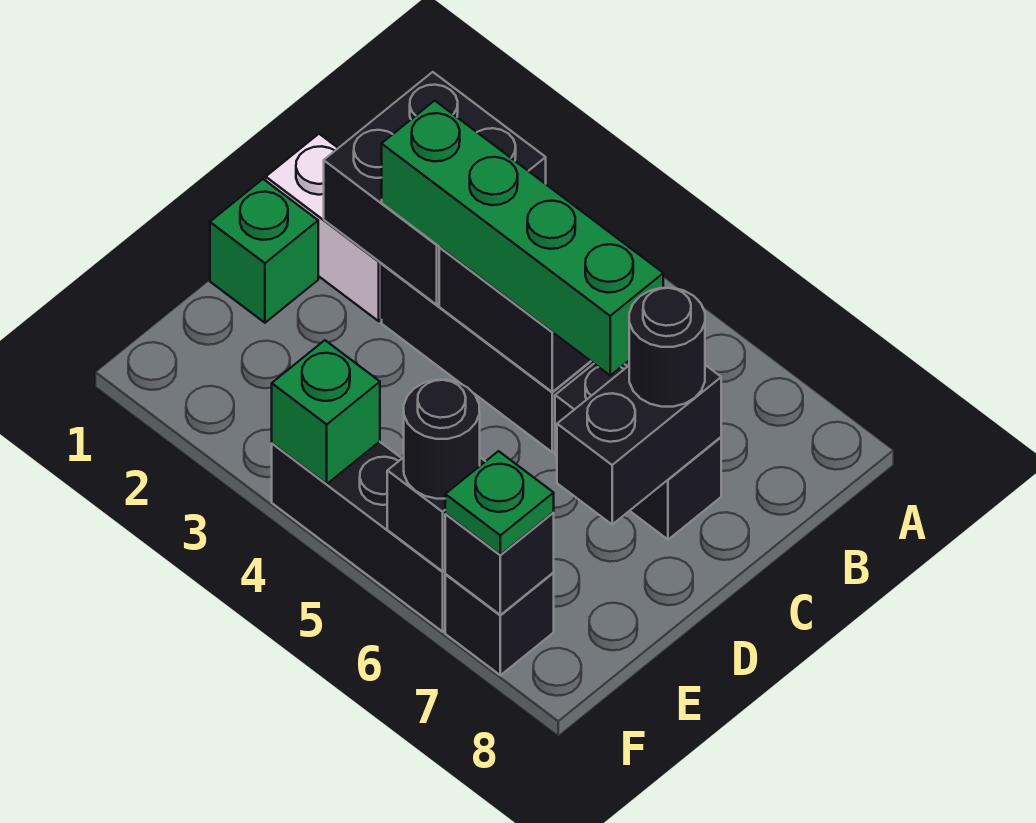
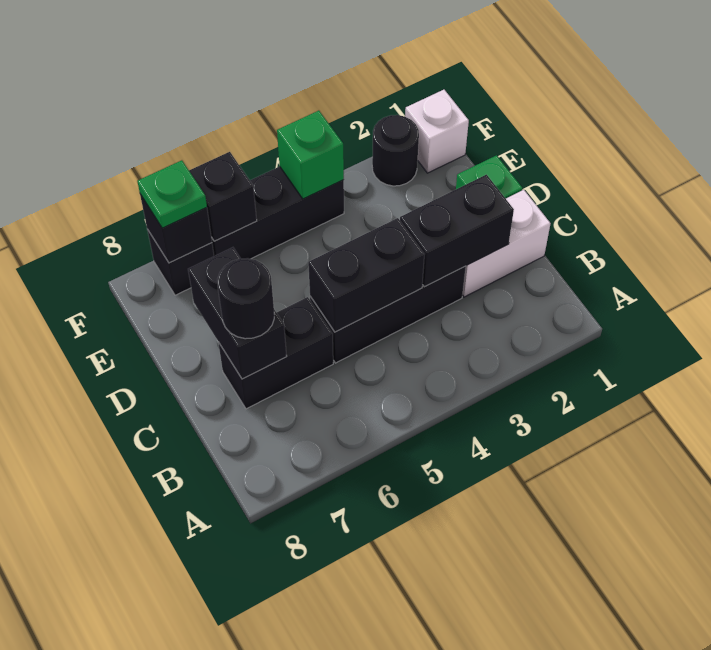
black brick B2:C3 level 2 -> black brick C2:C3 level 2
green brick C3:C6 level 3 -> none
none -> white brick F1 level 1
black round brick F6 level 3 -> black round brick F2 level 1

